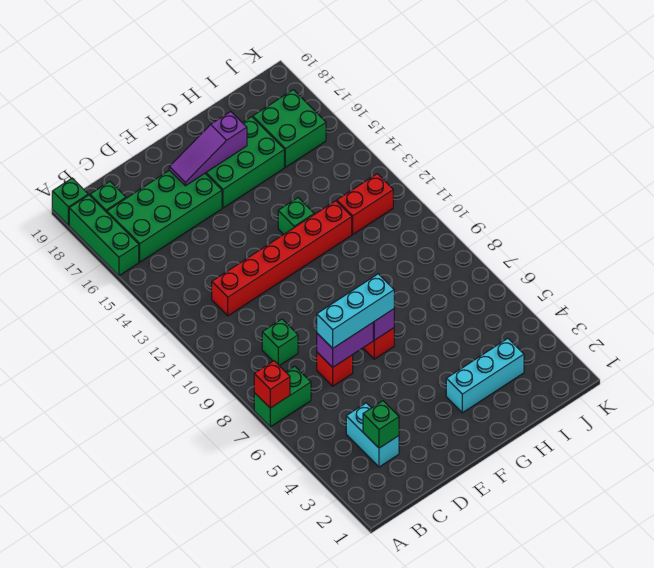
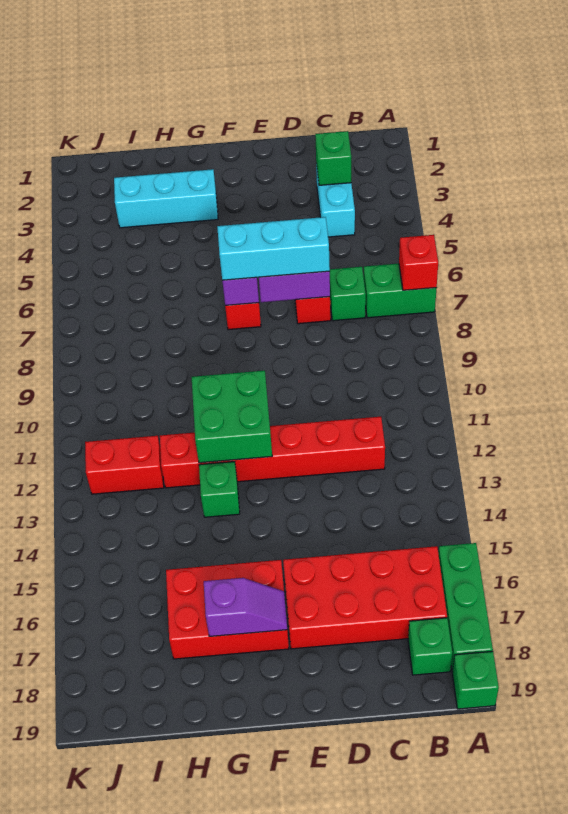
green brick B16:E17 level 1 -> red brick B16:E17 level 1
green brick C9 level 1 -> green brick C7 level 1
purple slope E17:G17 level 2 top G -> purple slope F17:G17 level 2 top G
green brick F16:H17 level 1 -> red brick F16:H17 level 1
green brick I16:J17 level 1 -> green brick F11:G12 level 2

